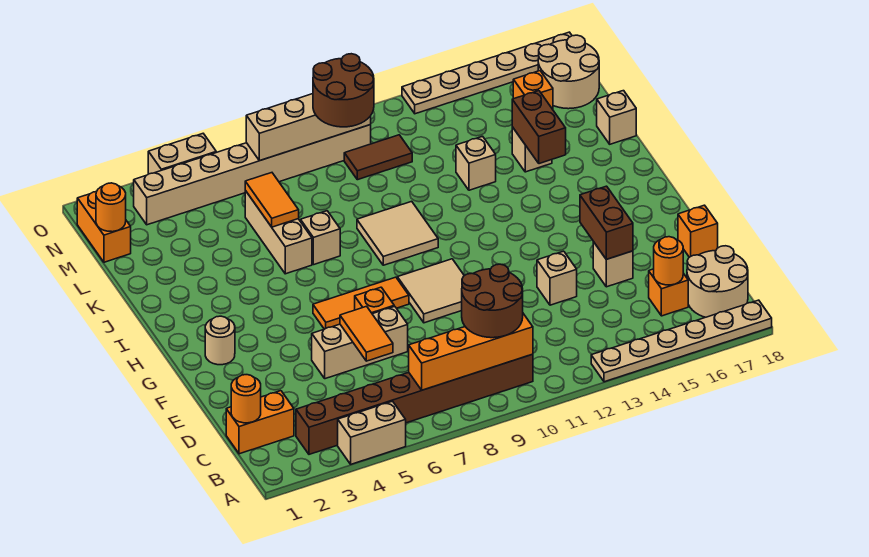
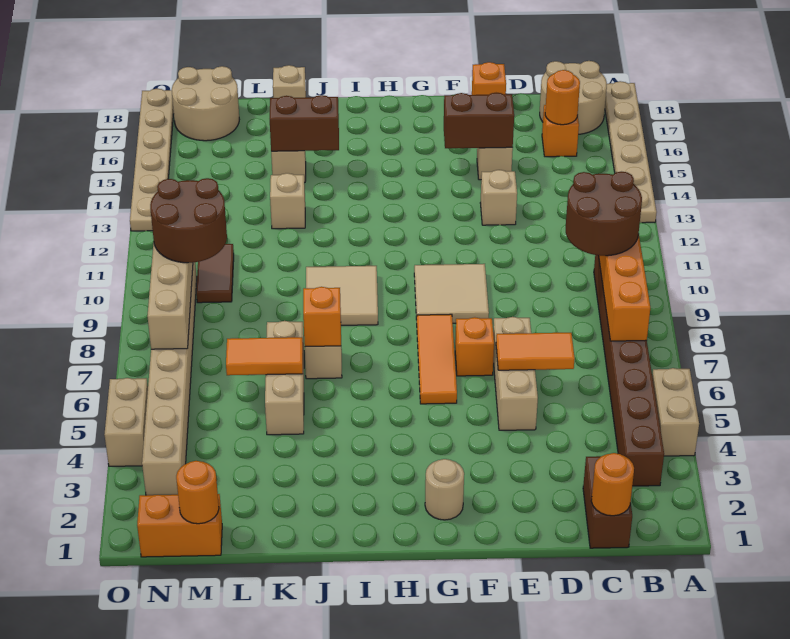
orange brick C1:C2 level 1 -> brown brick C1:C2 level 1
tan brick J6:L6 level 1 -> tan brick K5:K7 level 1
orange brick M16 level 1 -> orange brick J7 level 2

